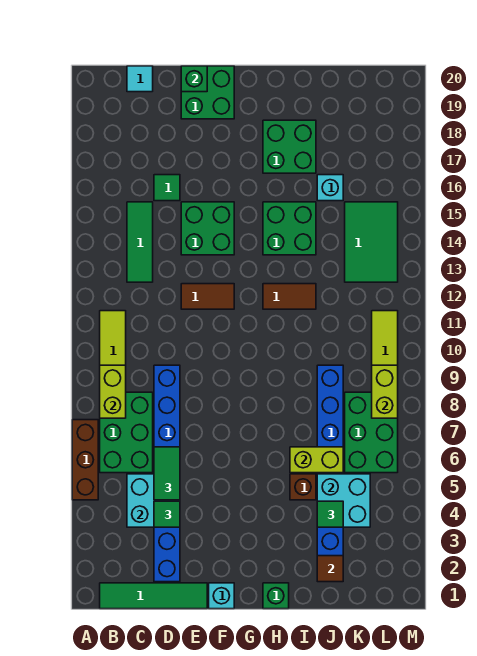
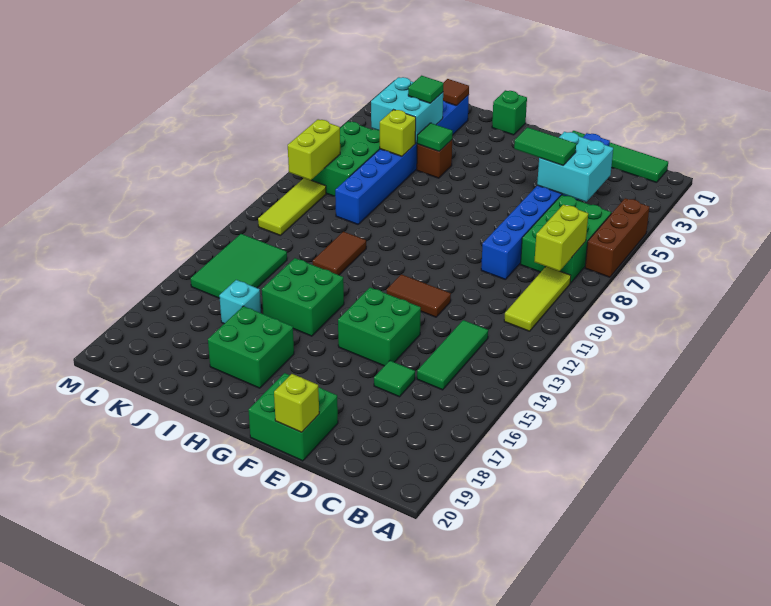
cyan tile C20 level 1 -> none
green tile D4 level 3 -> green tile I5 level 2
green tile D5:D6 level 3 -> green tile D5:E5 level 3
green brick E20 level 2 -> lime brick E20 level 2
cyan brick F1 level 1 -> none
brown tile H12:I12 level 1 -> brown tile I11:I12 level 1
lime brick I6:J6 level 2 -> lime brick J6 level 2

